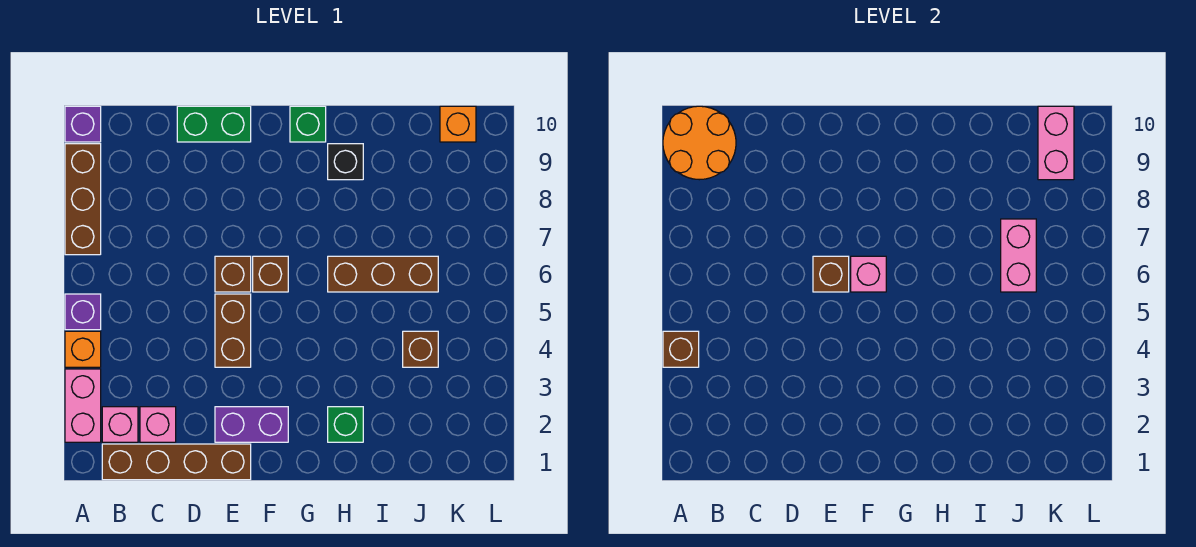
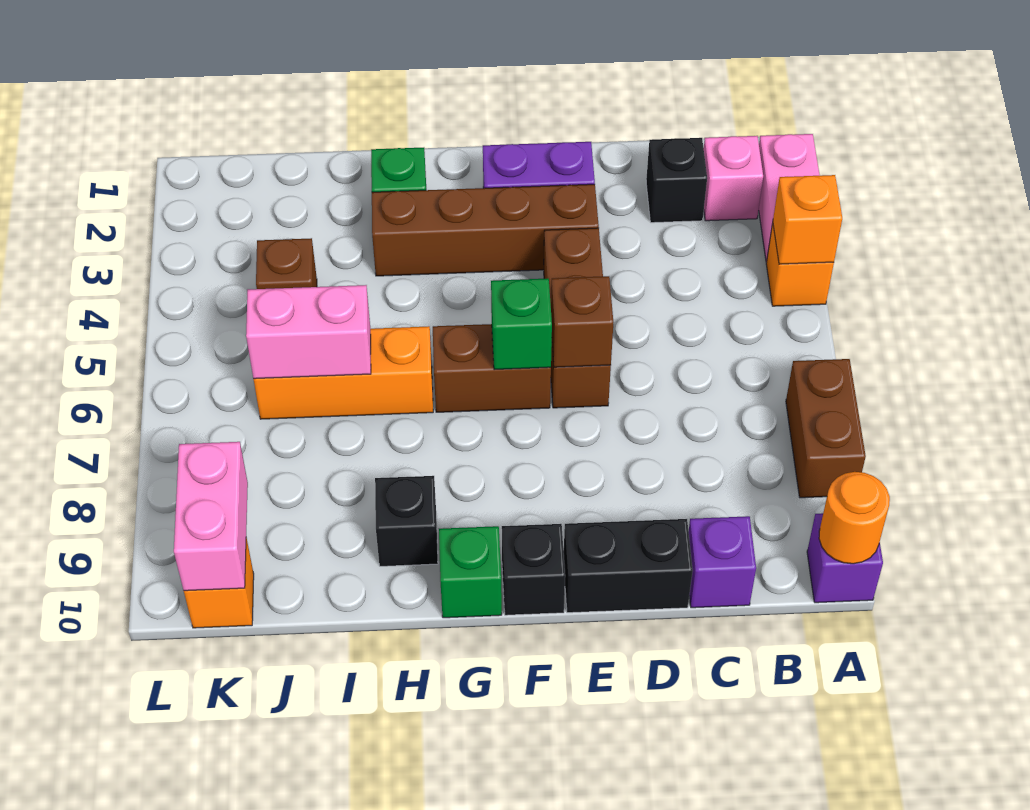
brown brick A4 level 2 -> orange brick A4 level 2
purple brick A5 level 1 -> purple brick C10 level 1
brown brick A7:A9 level 1 -> brown brick A7:A8 level 1
orange round brick A9:B10 level 2 -> orange round brick A10 level 2
brown brick B1:E1 level 1 -> brown brick E3:H3 level 1
pink brick C2 level 1 -> black brick C2 level 1
green brick D10:E10 level 1 -> black brick D10:E10 level 1
brown brick F6 level 1 -> brown brick F6:G6 level 1
pink brick F6 level 2 -> green brick F6 level 2
none -> black brick F10 level 1
brown brick H6:J6 level 1 -> orange brick H6:J6 level 1
pink brick J6:J7 level 2 -> pink brick I6:J6 level 2

